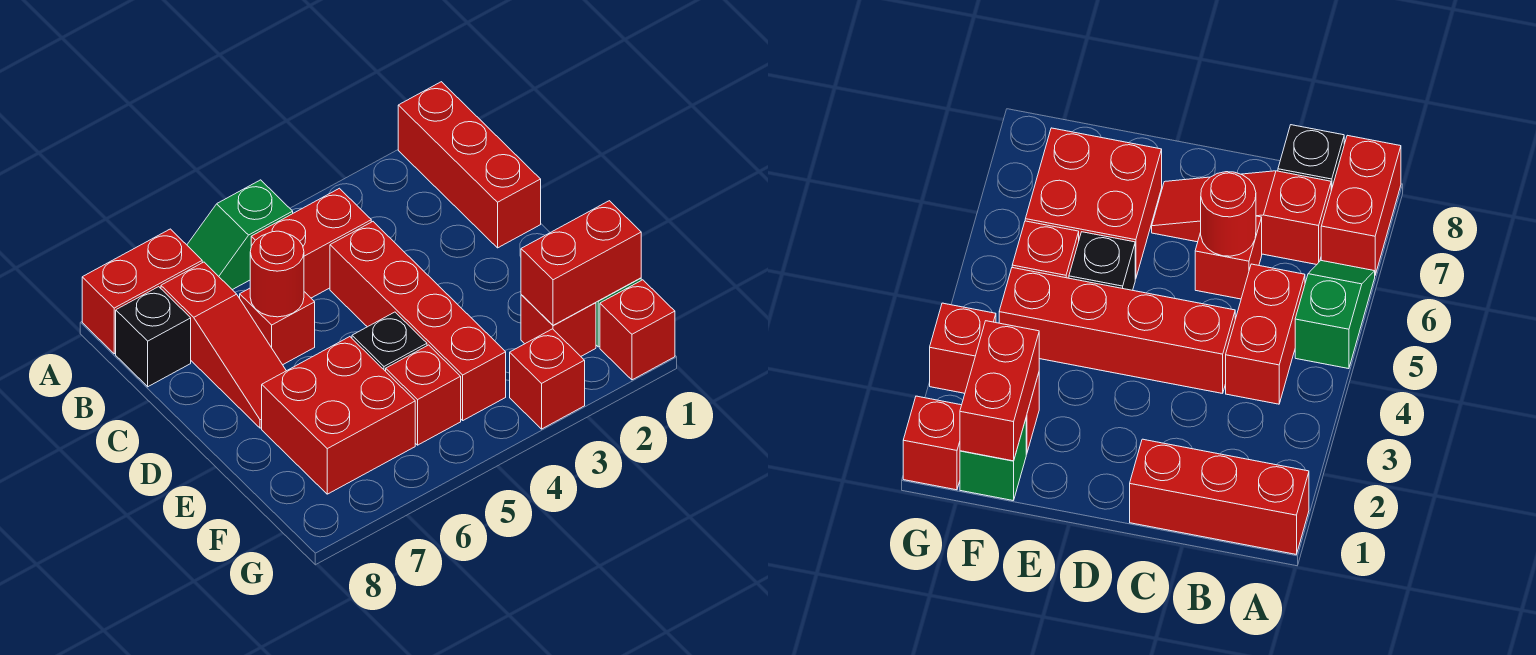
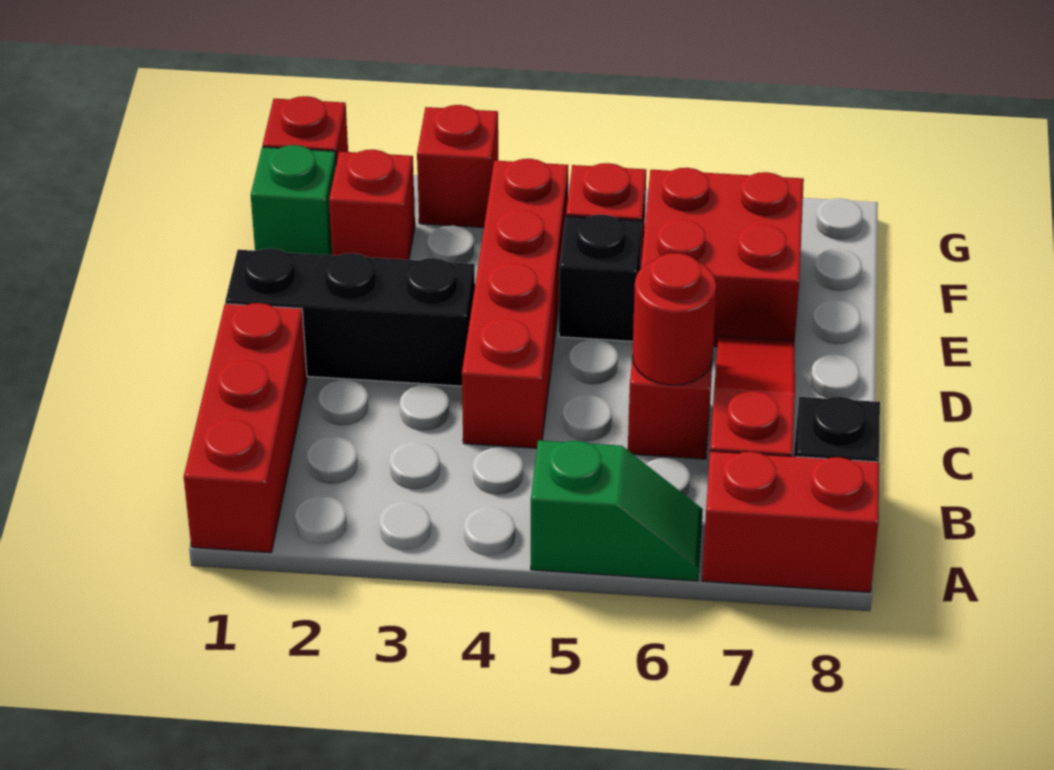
red brick B4:B5 level 1 -> none
none -> black brick D1:D3 level 1
red brick F1:F2 level 2 -> none

